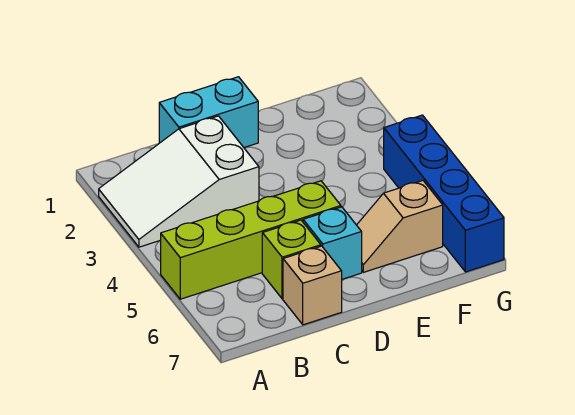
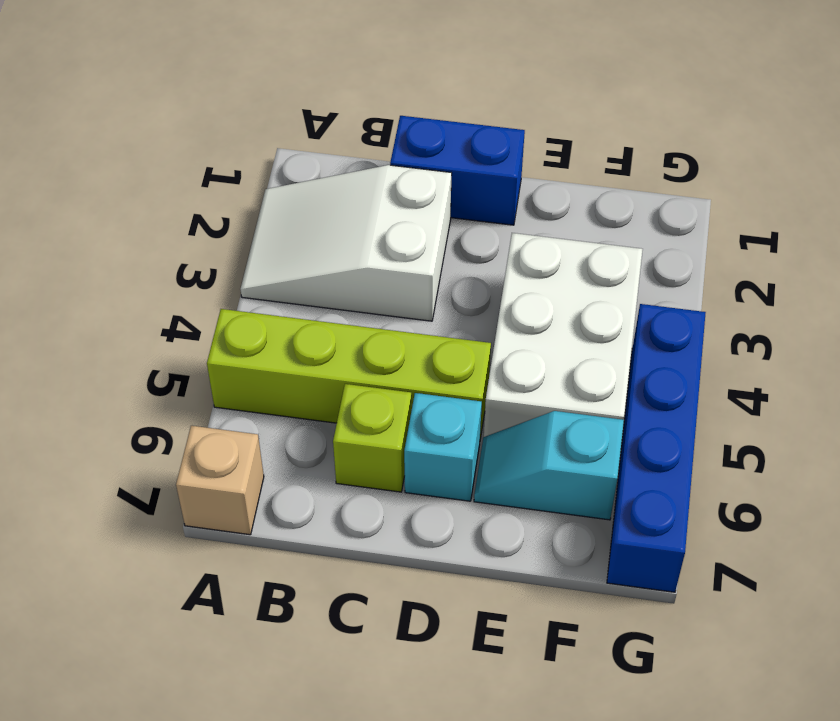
cyan brick C1:D1 level 1 -> blue brick C1:D1 level 1
tan brick C7 level 1 -> tan brick A7 level 1
none -> white brick E3:F5 level 1
tan slope E6:F6 level 1 top F -> cyan slope E6:F6 level 1 top F

